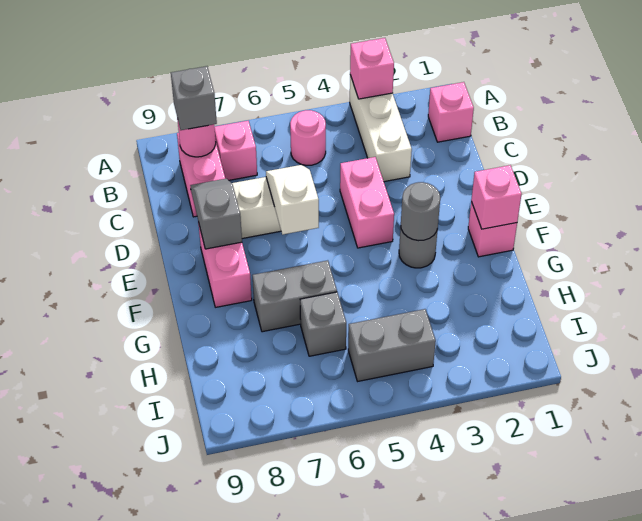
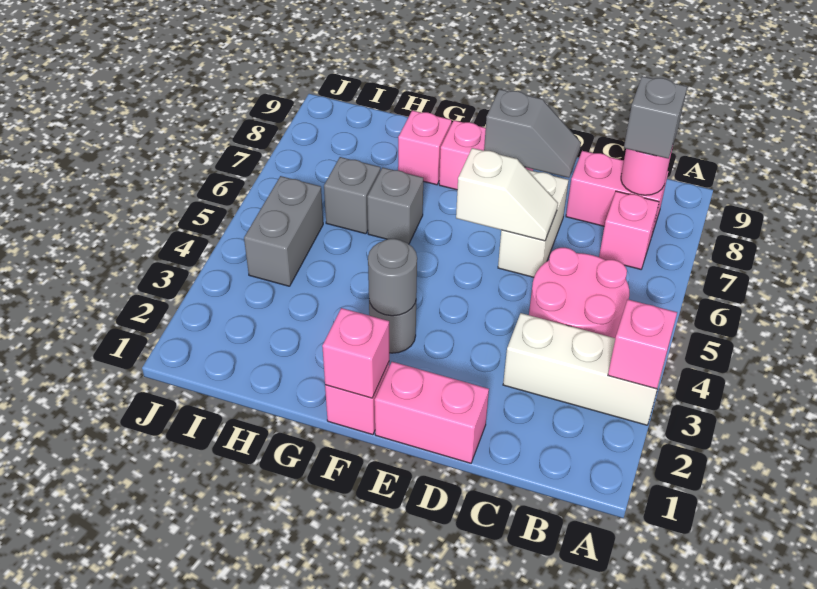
pink brick B1 level 1 -> pink brick G8 level 1
pink round brick B5 level 1 -> pink round brick B4:C5 level 1
pink brick D4:E4 level 1 -> pink brick D1:E1 level 1
grey brick G6:G7 level 1 -> grey brick G6 level 1

